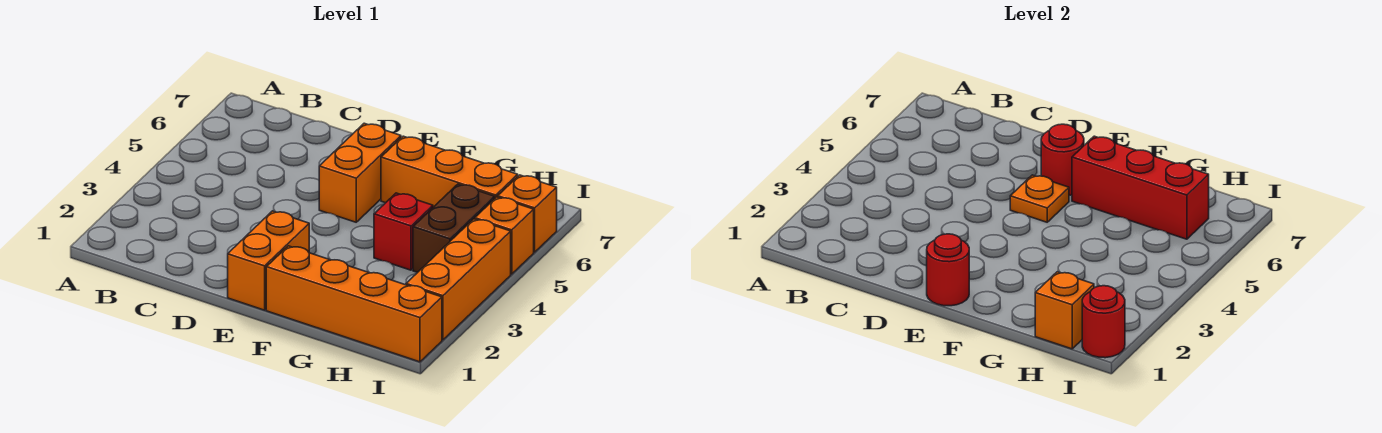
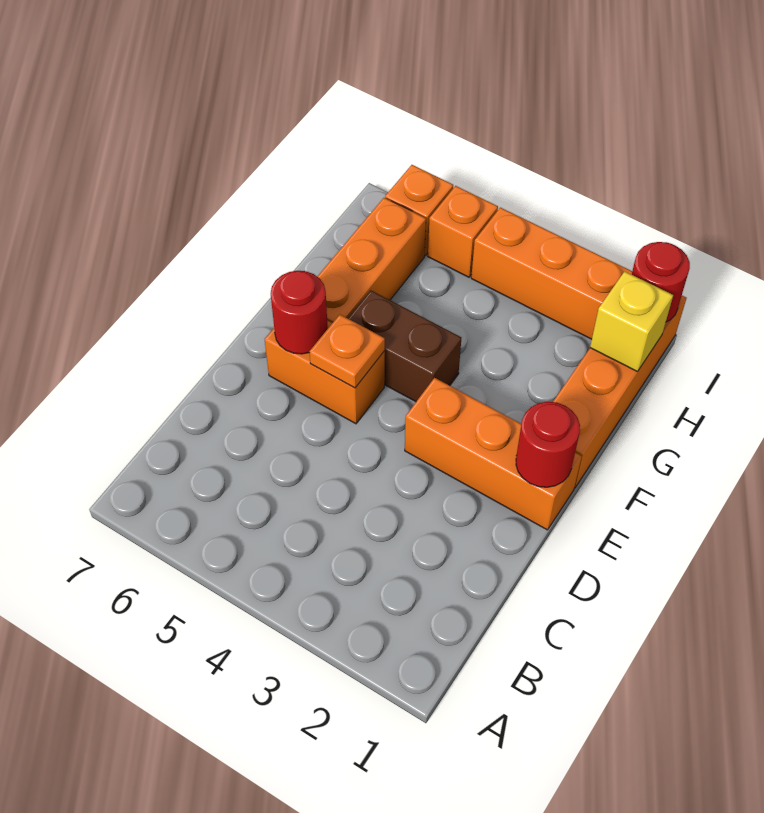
orange brick E1:E2 level 1 -> orange brick E1:E3 level 1
red brick F6:H6 level 2 -> none
red brick G4 level 1 -> none
orange brick H1 level 2 -> yellow brick H1 level 2
brown brick H4:H5 level 1 -> brown brick F4:F5 level 1

